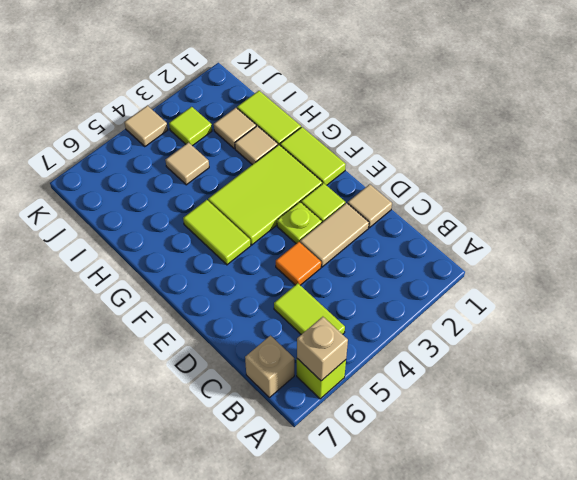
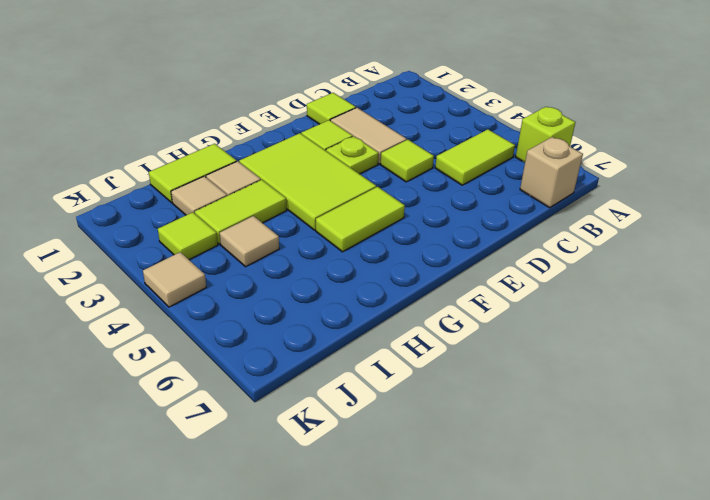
tan brick A6 level 2 -> none
tan tile D1 level 1 -> lime tile D1 level 1
orange tile D4 level 1 -> lime tile D4 level 1
lime tile F1:G1 level 1 -> lime tile H3:I3 level 1

